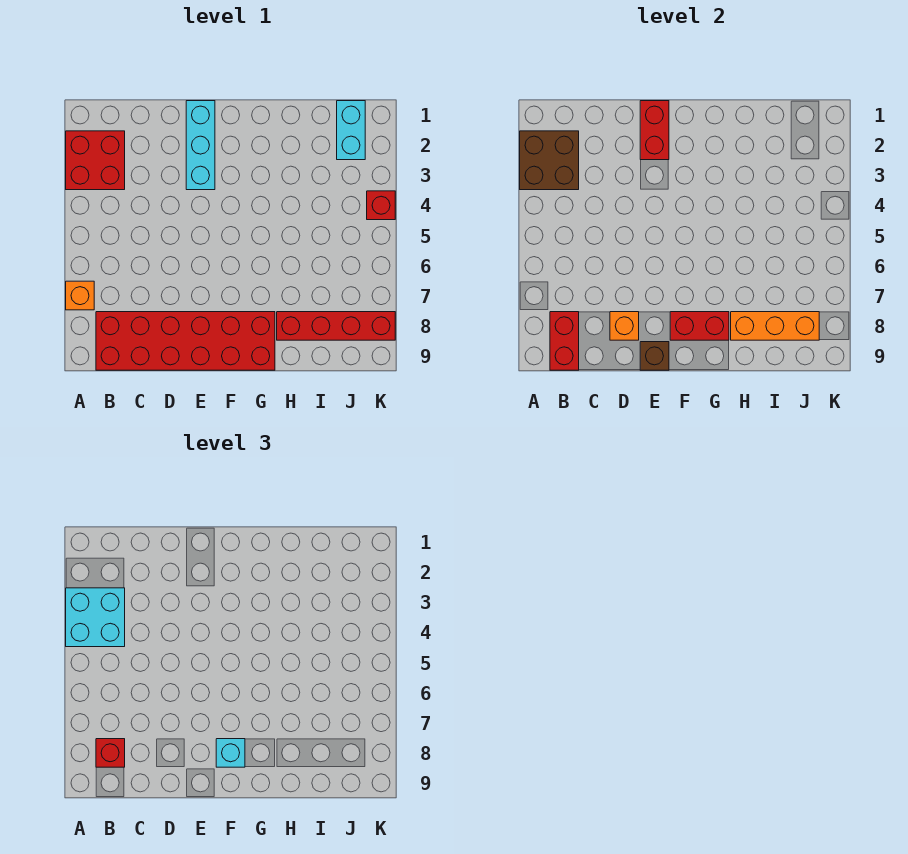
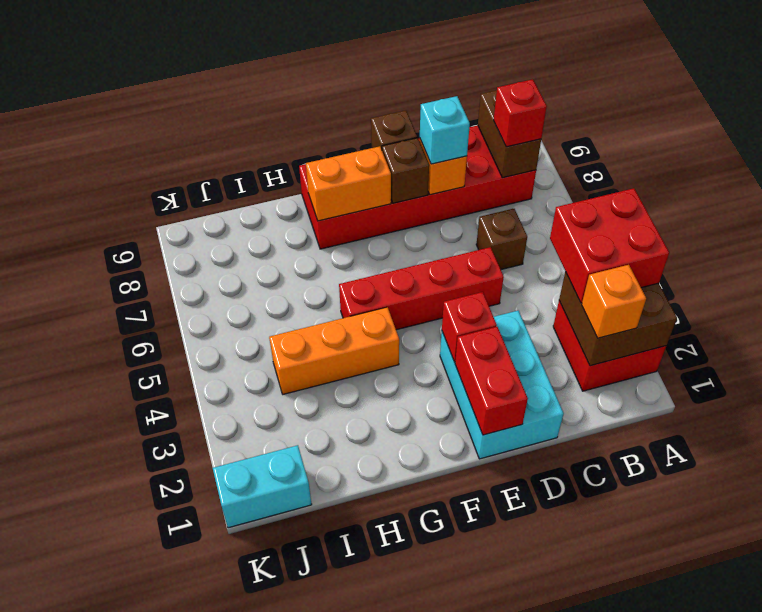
cyan brick A3:B4 level 3 -> red brick A3:B4 level 3
orange brick A7 level 1 -> orange brick B2 level 3
red brick B8:B9 level 2 -> brown brick B8:B9 level 2
none -> brown brick C6 level 1
cyan brick E1:E3 level 1 -> cyan brick D1:E3 level 1
none -> brown brick E8 level 2
red brick F8:G8 level 2 -> orange brick F8:G8 level 2
cyan brick F8 level 3 -> cyan brick D8 level 3
red brick H8:K8 level 1 -> red brick D5:G5 level 1
orange brick H8:J8 level 2 -> orange brick G4:I4 level 1
cyan brick J1:J2 level 1 -> cyan brick J1:K1 level 1
red brick K4 level 1 -> red brick E3 level 2

